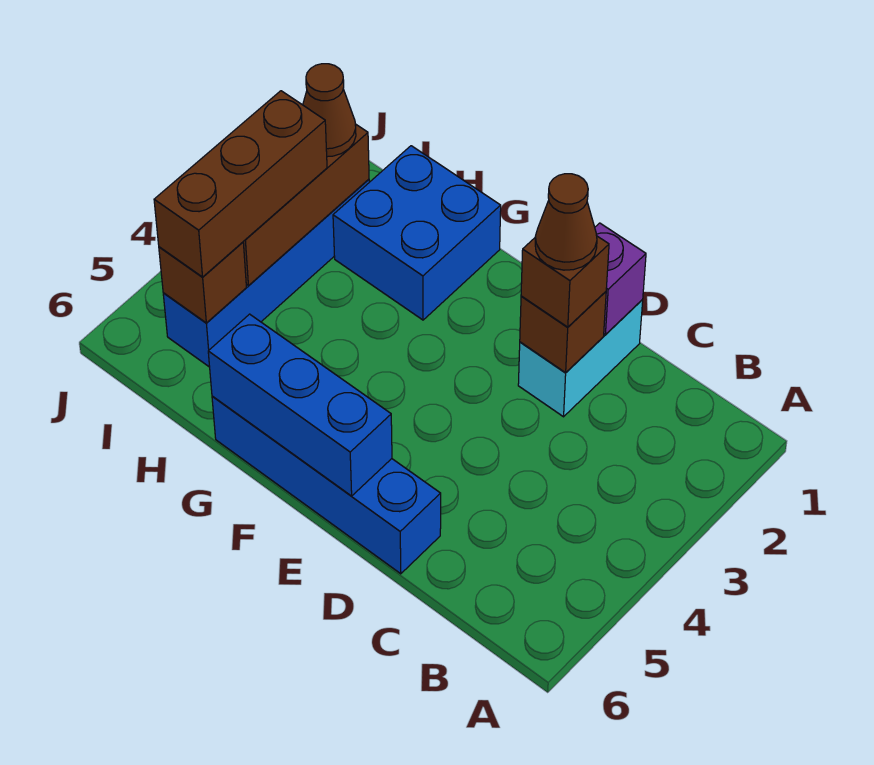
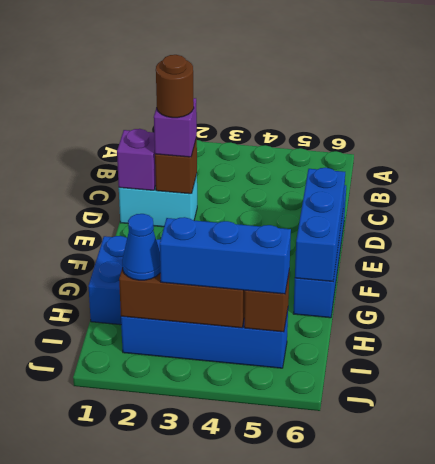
brown brick D2 level 3 -> purple brick D2 level 3
brown cone D2 level 4 -> brown round brick D2 level 4
brown cone I2 level 3 -> blue cone I2 level 3
brown brick I3:I5 level 3 -> blue brick I3:I5 level 3

